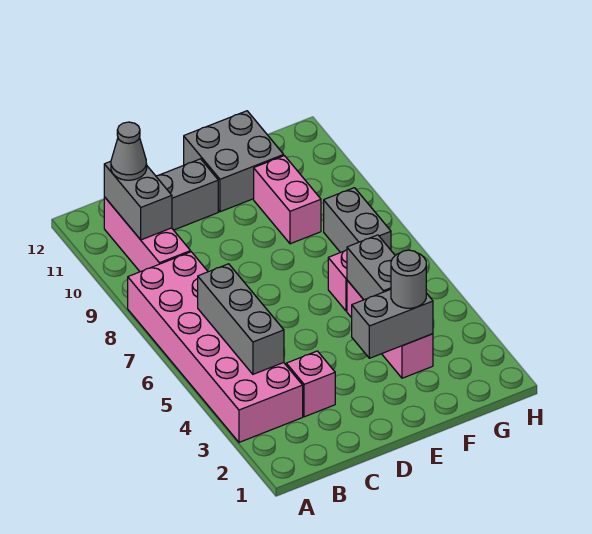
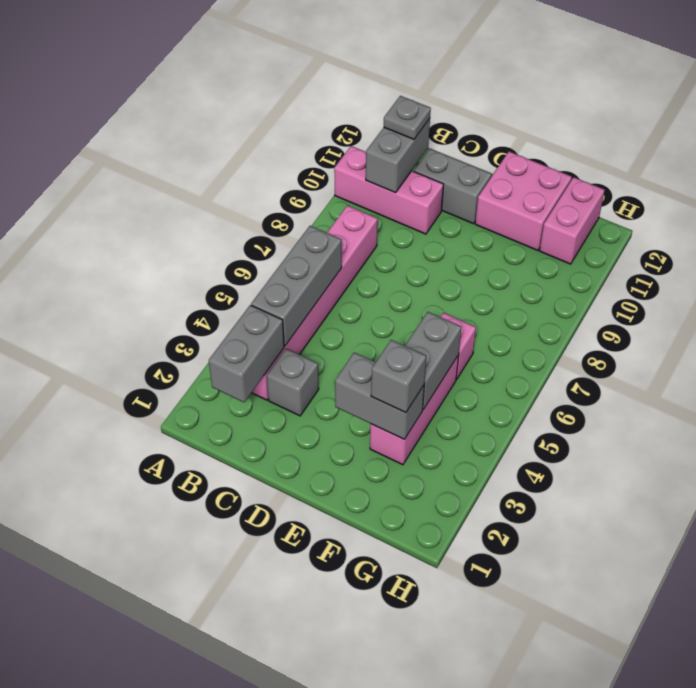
pink brick A3:B8 level 1 -> pink brick B3:B8 level 1
pink brick B9:B11 level 1 -> pink brick A10:C10 level 1
grey cone B11 level 3 -> grey plate B11 level 3
pink brick C3 level 1 -> grey brick C3 level 1
grey brick E11:F12 level 1 -> pink brick E11:F12 level 1
grey round brick F3 level 3 -> grey brick F3 level 3
pink brick F9:F10 level 1 -> pink brick G11:G12 level 1
grey brick G7:G8 level 1 -> grey brick B2:B3 level 2

